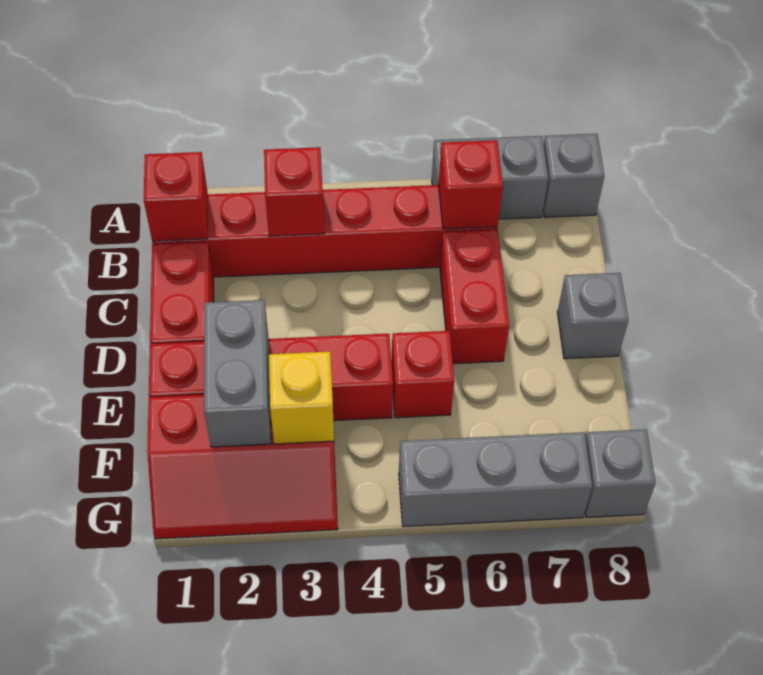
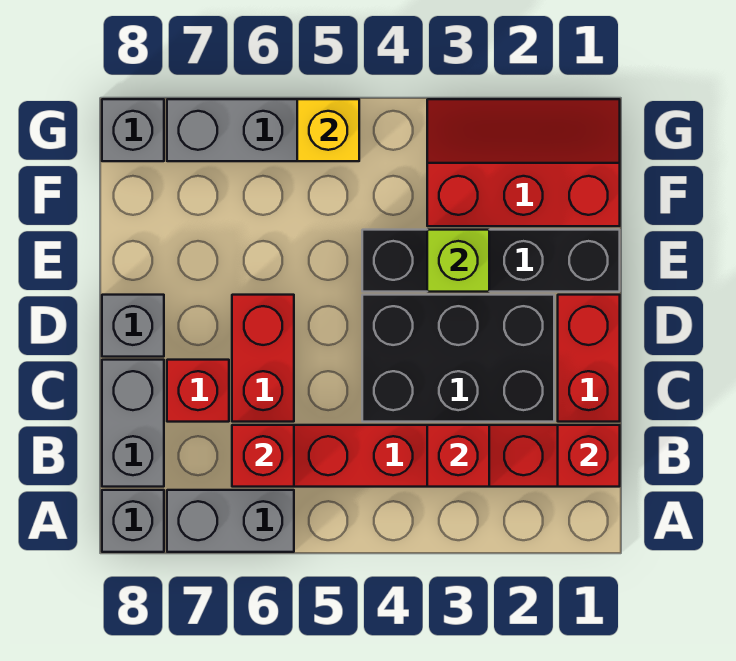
none -> black brick C2:D4 level 1
red brick E1:E4 level 1 -> black brick E1:E4 level 1
grey brick E2:F2 level 2 -> grey brick B8:C8 level 1
none -> lime brick E3 level 2
red brick E5 level 1 -> red brick C7 level 1
yellow brick F3 level 2 -> yellow brick G5 level 2

